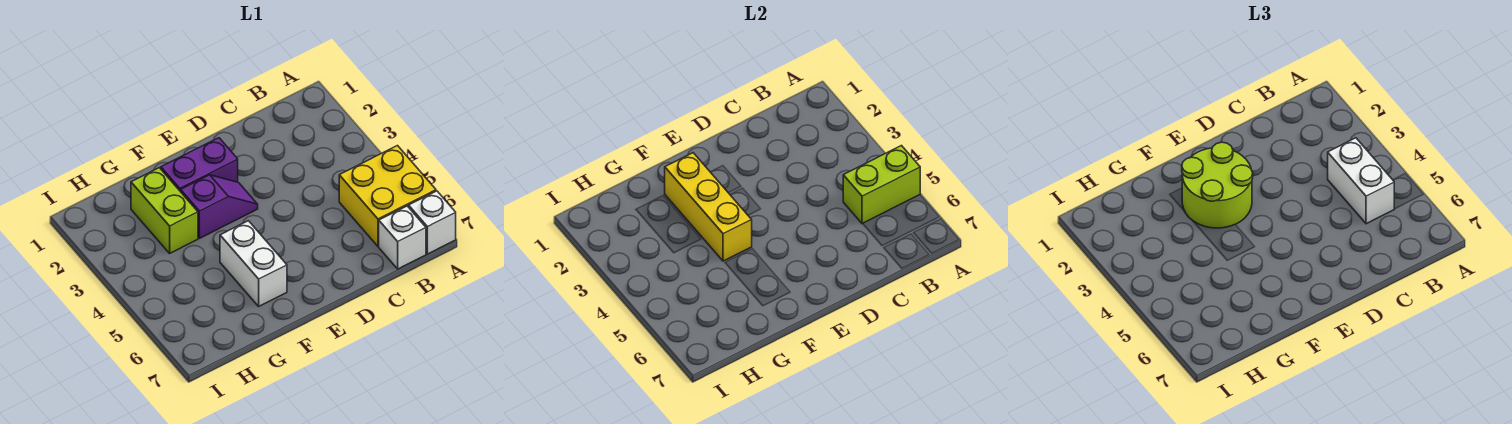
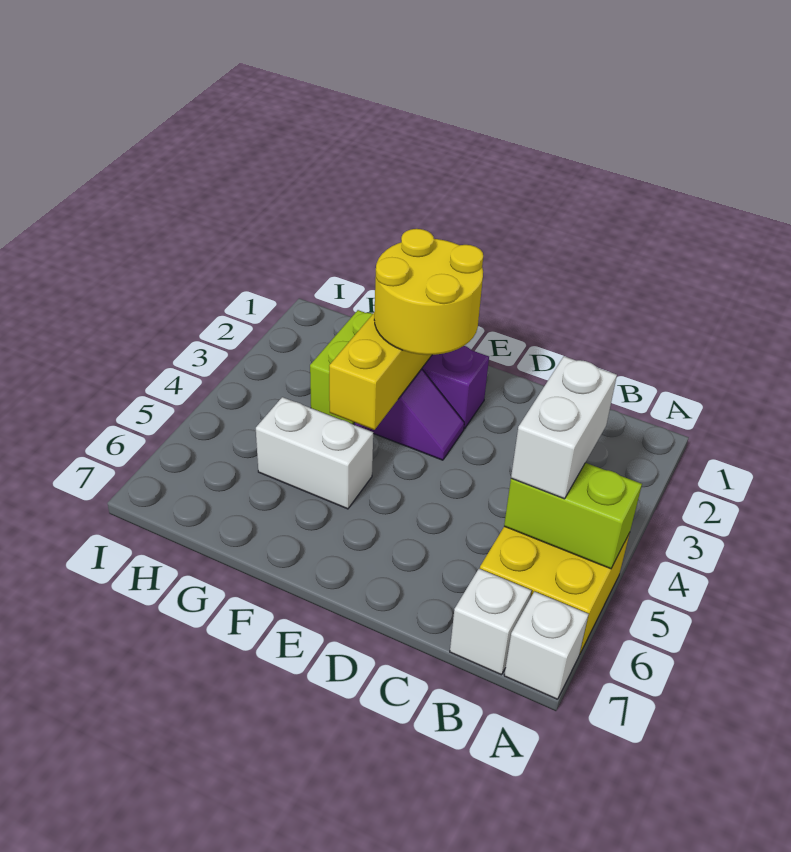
lime round brick E2:F3 level 3 -> yellow round brick E2:F3 level 3
white brick F5:F6 level 1 -> white brick F5:G5 level 1

